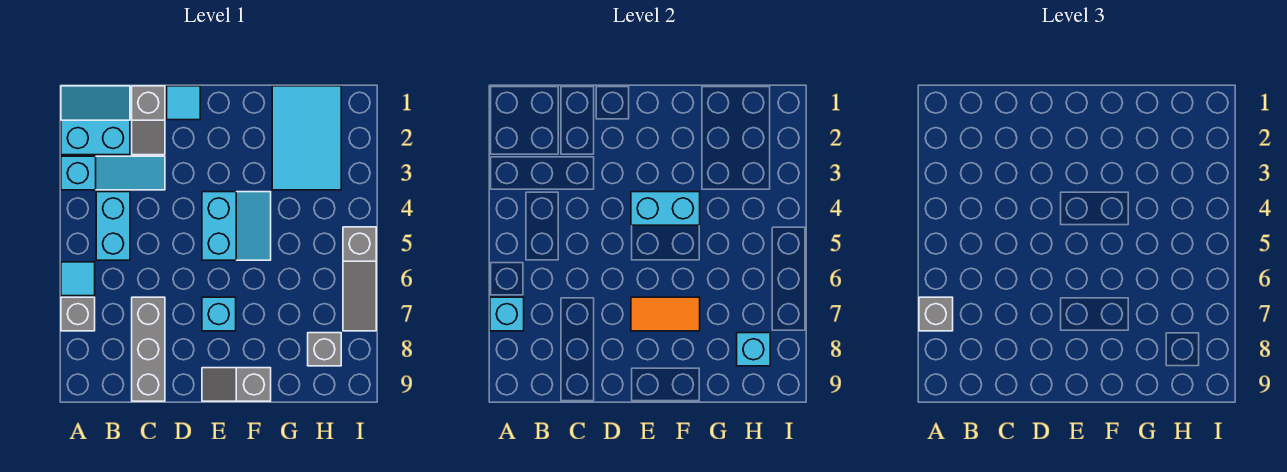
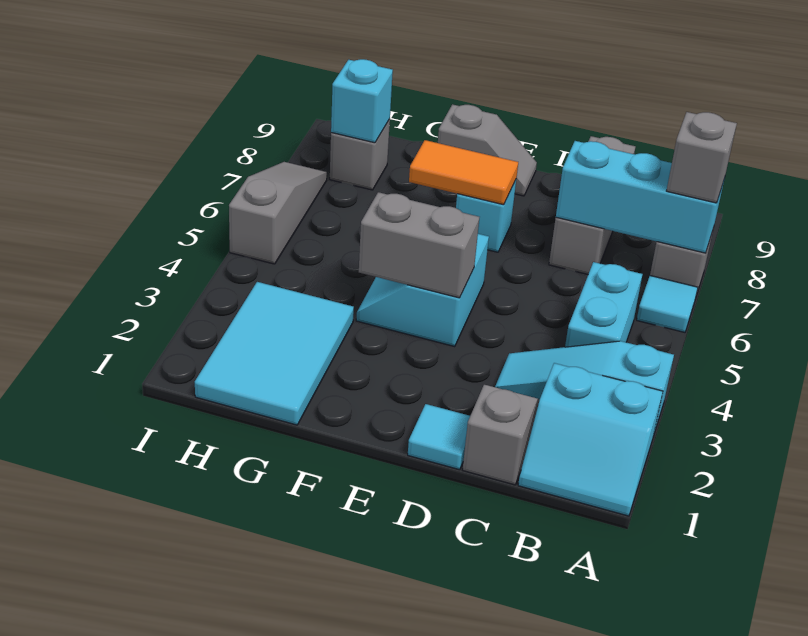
cyan brick A7 level 2 -> cyan brick A7:C7 level 2
cyan brick E4:F4 level 2 -> grey brick E4:F4 level 2

